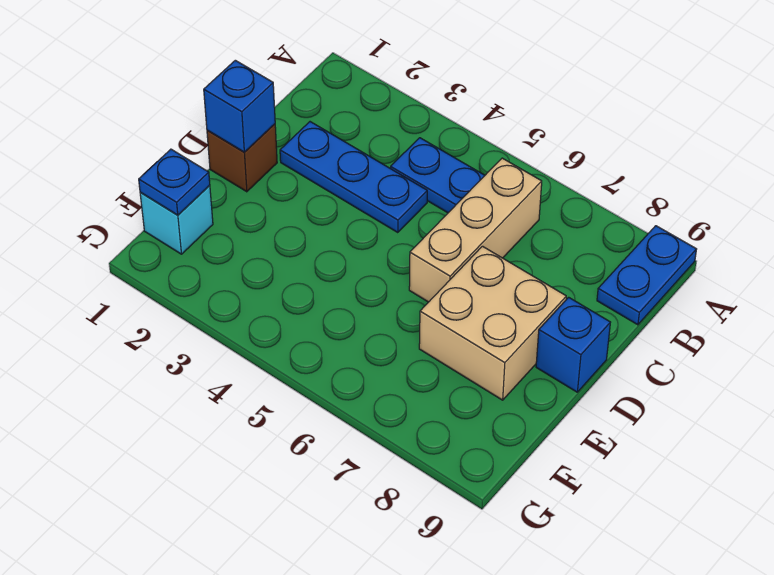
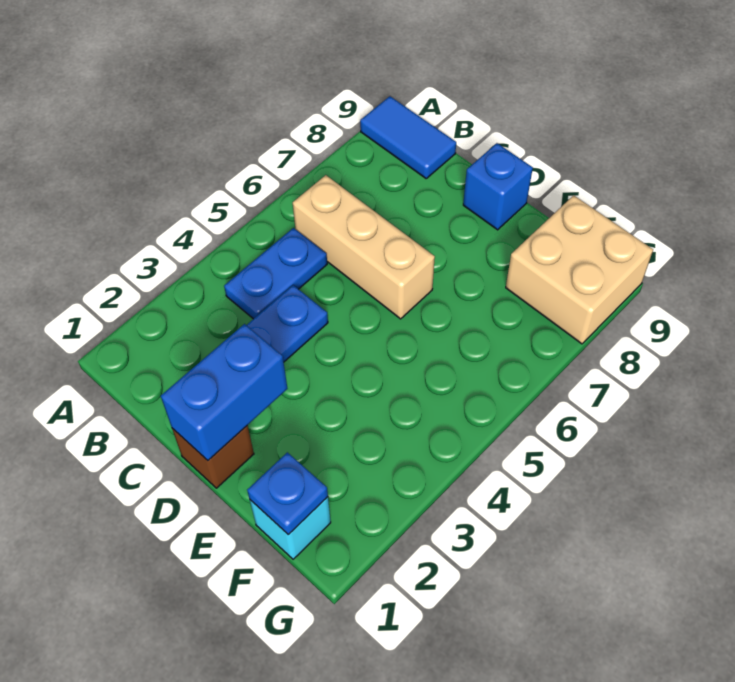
blue plate A9:B9 level 1 -> blue tile A9:B9 level 1
blue brick D1 level 2 -> blue brick D1:D2 level 2
tan brick D7:E8 level 1 -> tan brick F8:G9 level 1

